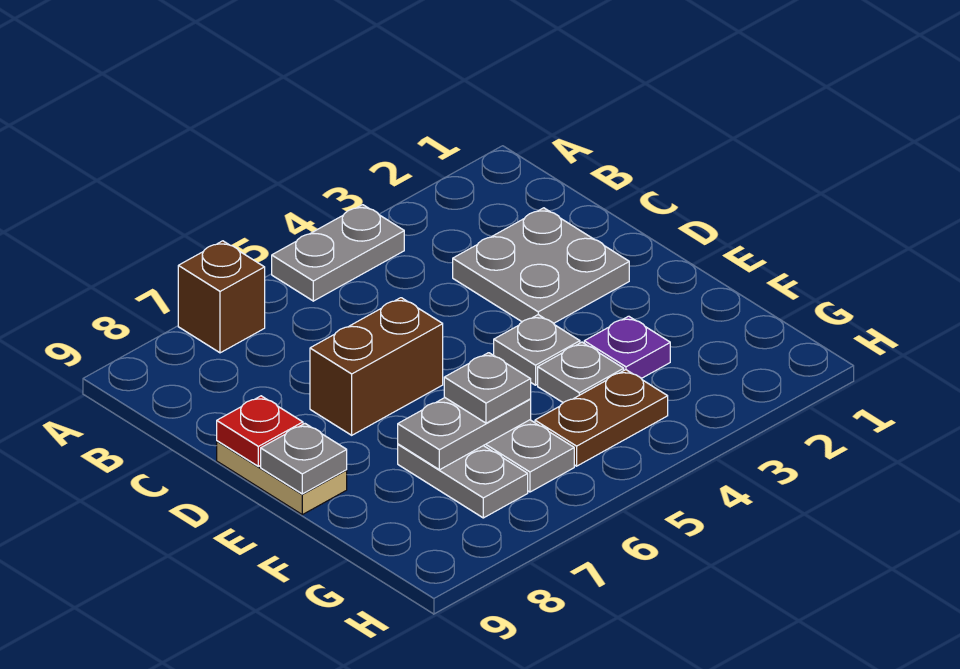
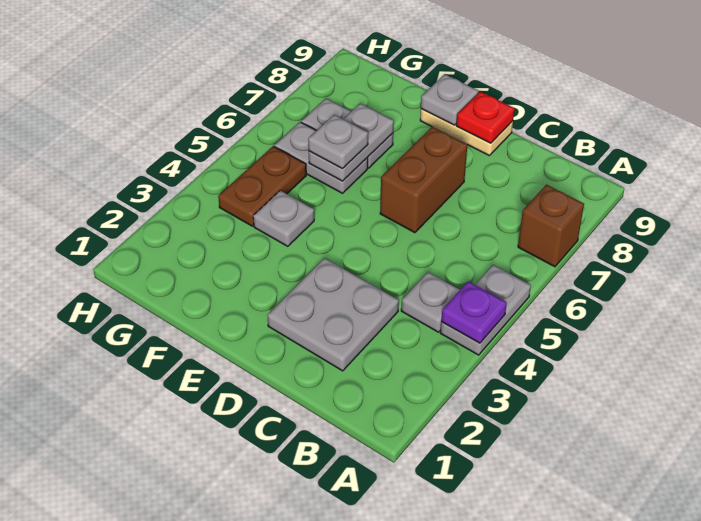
grey plate E4 level 1 -> grey plate B4 level 1
purple plate F3 level 1 -> purple plate A4 level 2

